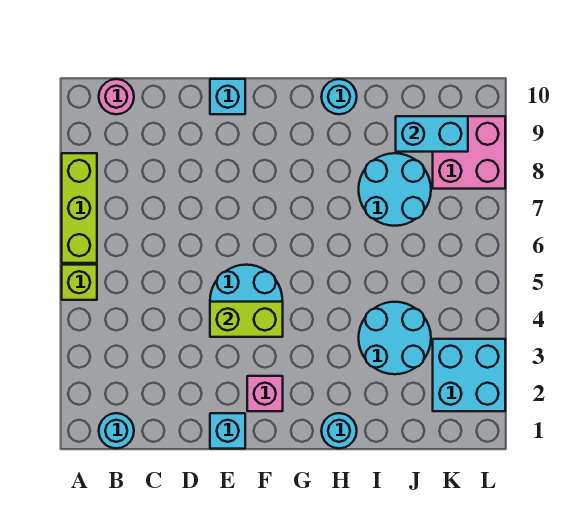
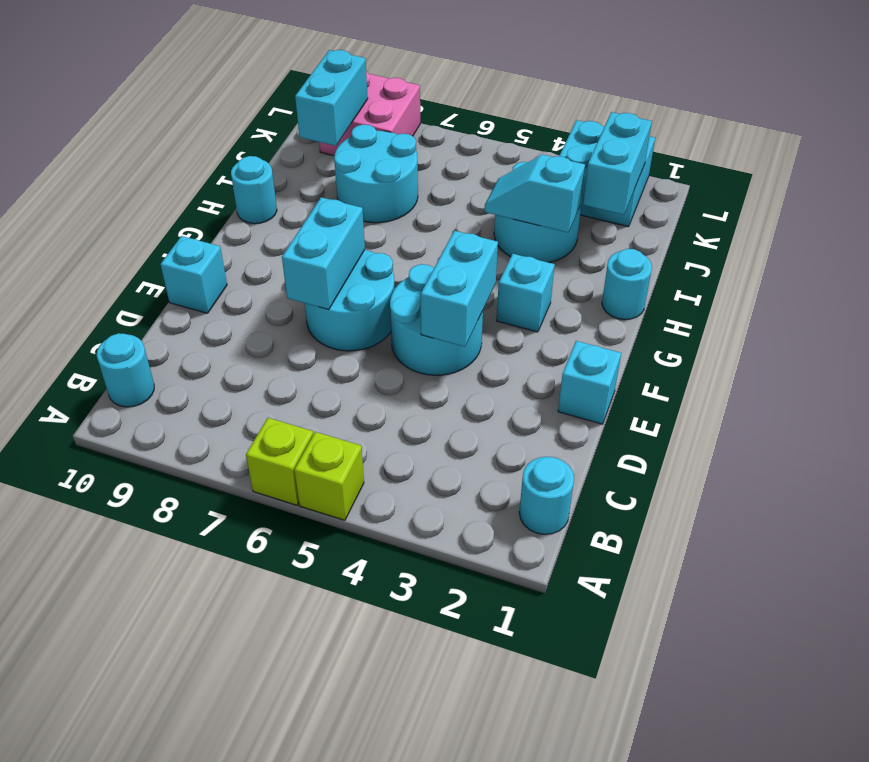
lime brick A6:A8 level 1 -> lime brick A6 level 1
pink round brick B10 level 1 -> cyan round brick B10 level 1
lime brick E4:F4 level 2 -> cyan brick E4:F4 level 2
none -> cyan round brick E6:F7 level 1
none -> cyan brick E7:F7 level 2
pink brick F2 level 1 -> none
none -> cyan brick G3 level 1
none -> cyan slope I3:I4 level 2 top 3
none -> cyan brick J2:K2 level 2

